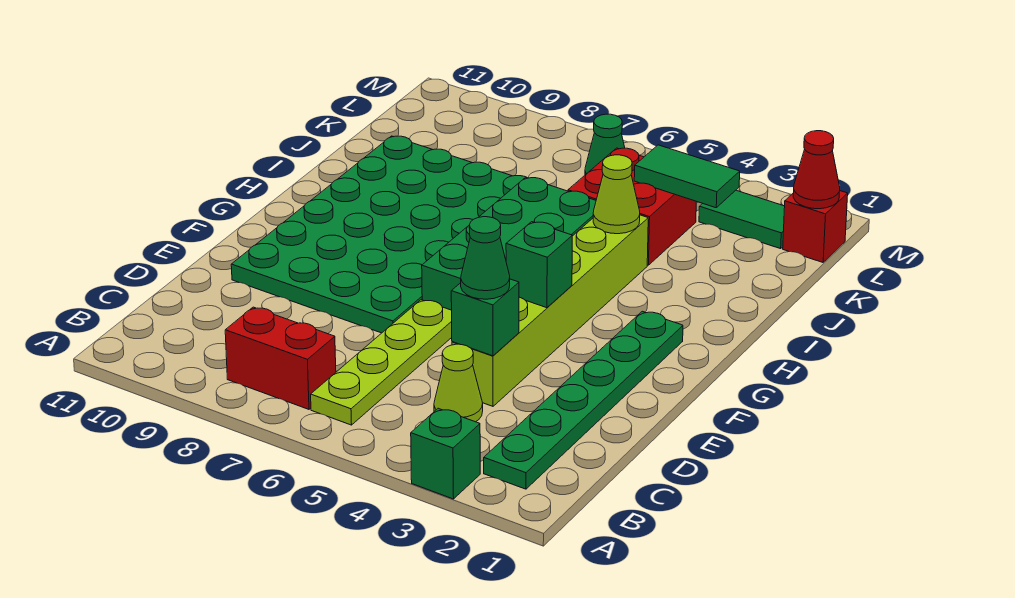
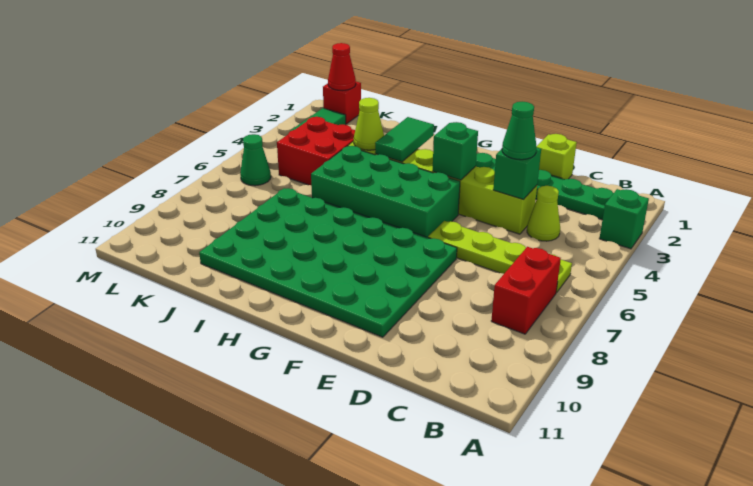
none -> lime brick D1 level 1
green tile K3:K4 level 2 -> green tile H3:H4 level 2

